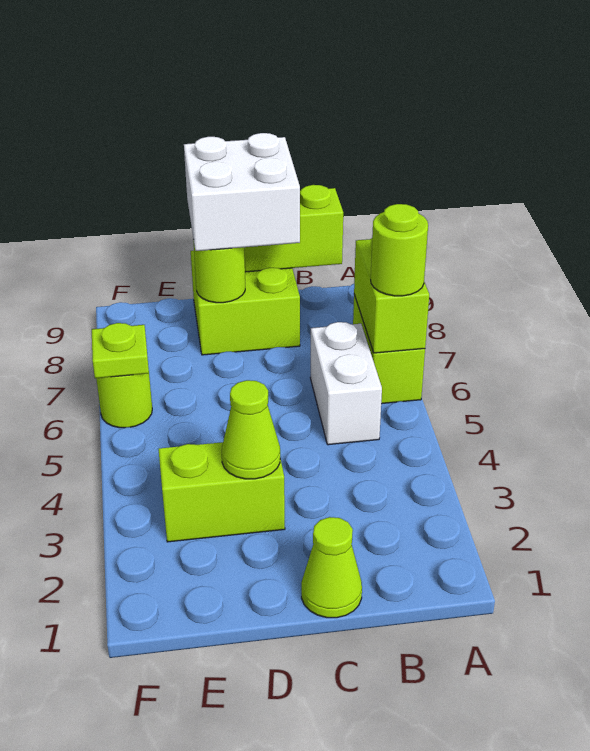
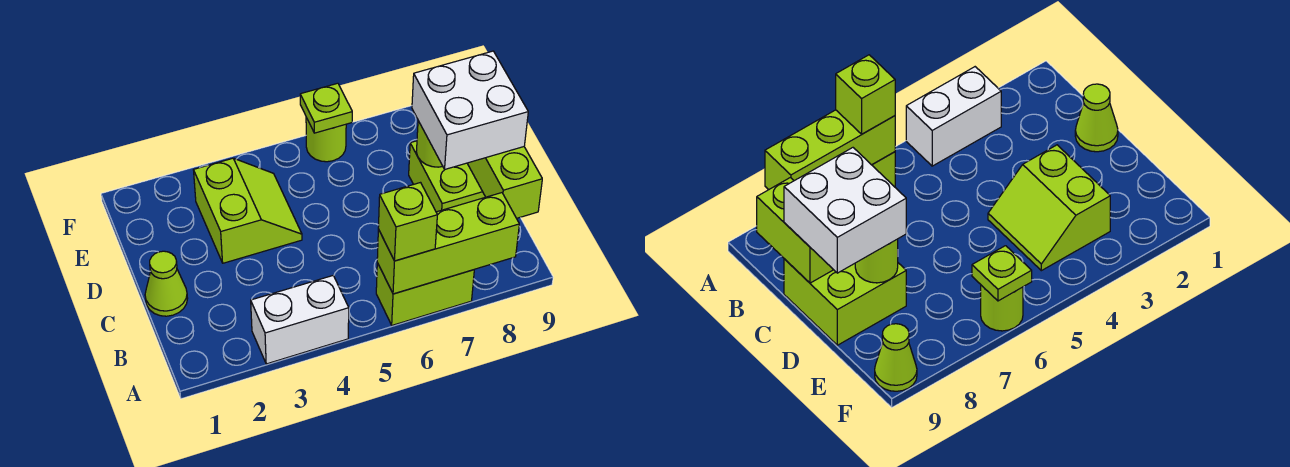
lime brick A6:A7 level 2 -> lime brick A6:A8 level 2
lime round brick A6 level 3 -> lime brick A6 level 3
white brick B5:B6 level 1 -> white brick A3:A4 level 1
lime cone D3 level 2 -> lime cone F9 level 1

